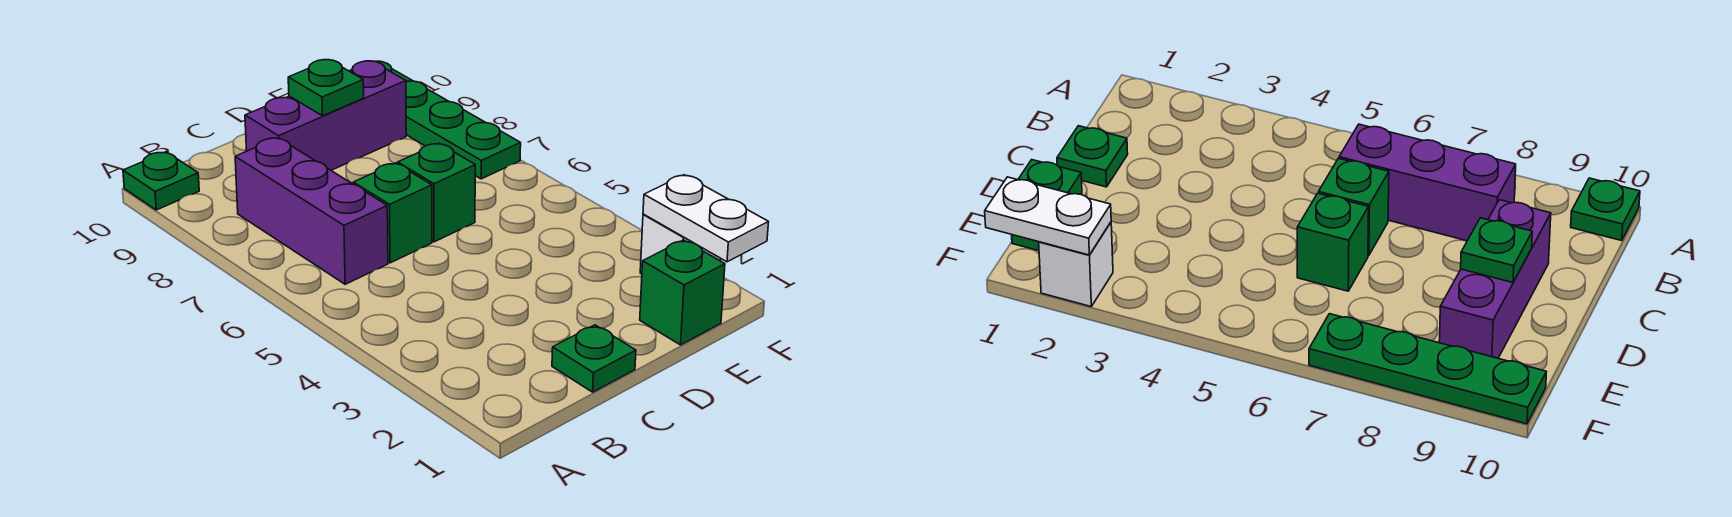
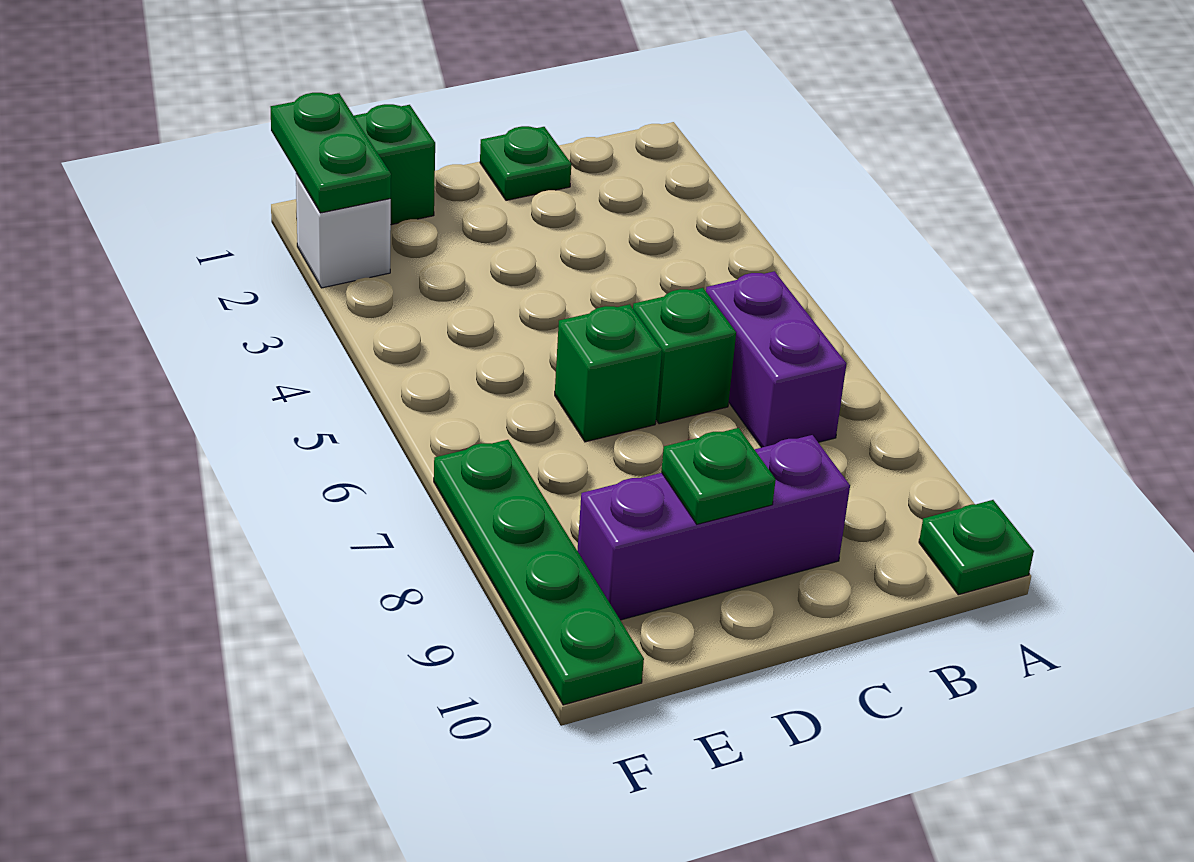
purple brick B6:B8 level 1 -> purple brick B6:B7 level 1
white plate F1:F2 level 2 -> green plate F1:F2 level 2

